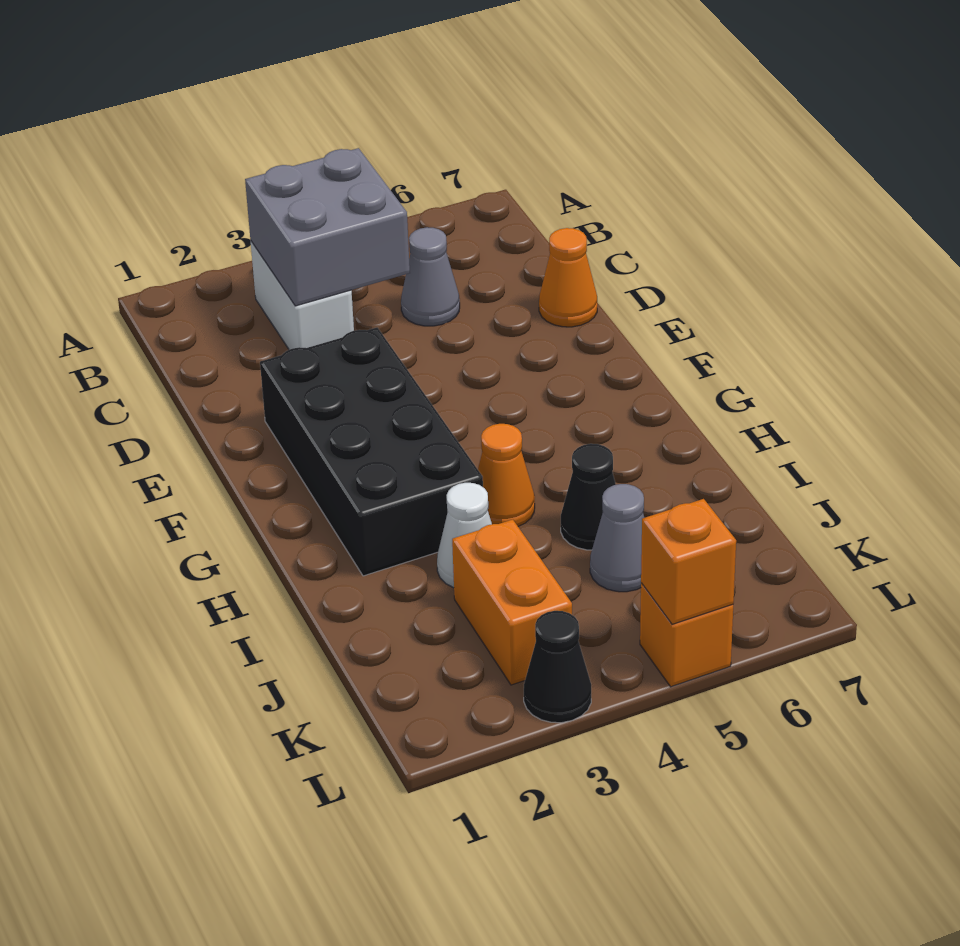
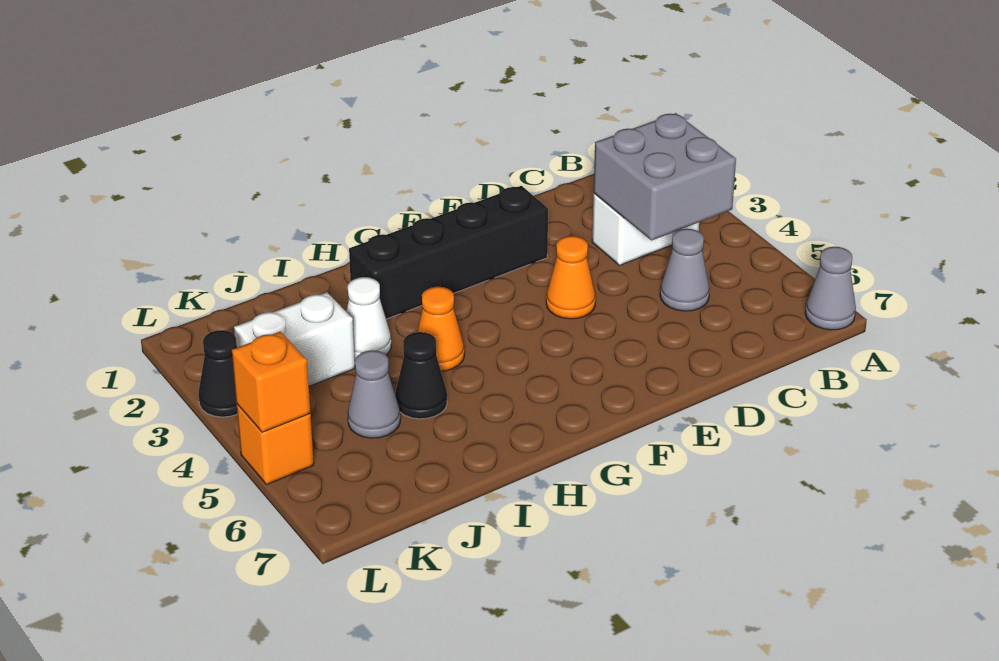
none -> grey cone A7 level 1
orange cone D7 level 1 -> orange cone E4 level 1
black brick E2:H3 level 1 -> black brick E2:H2 level 1
orange brick J3:K3 level 1 -> white brick J3:K3 level 1

